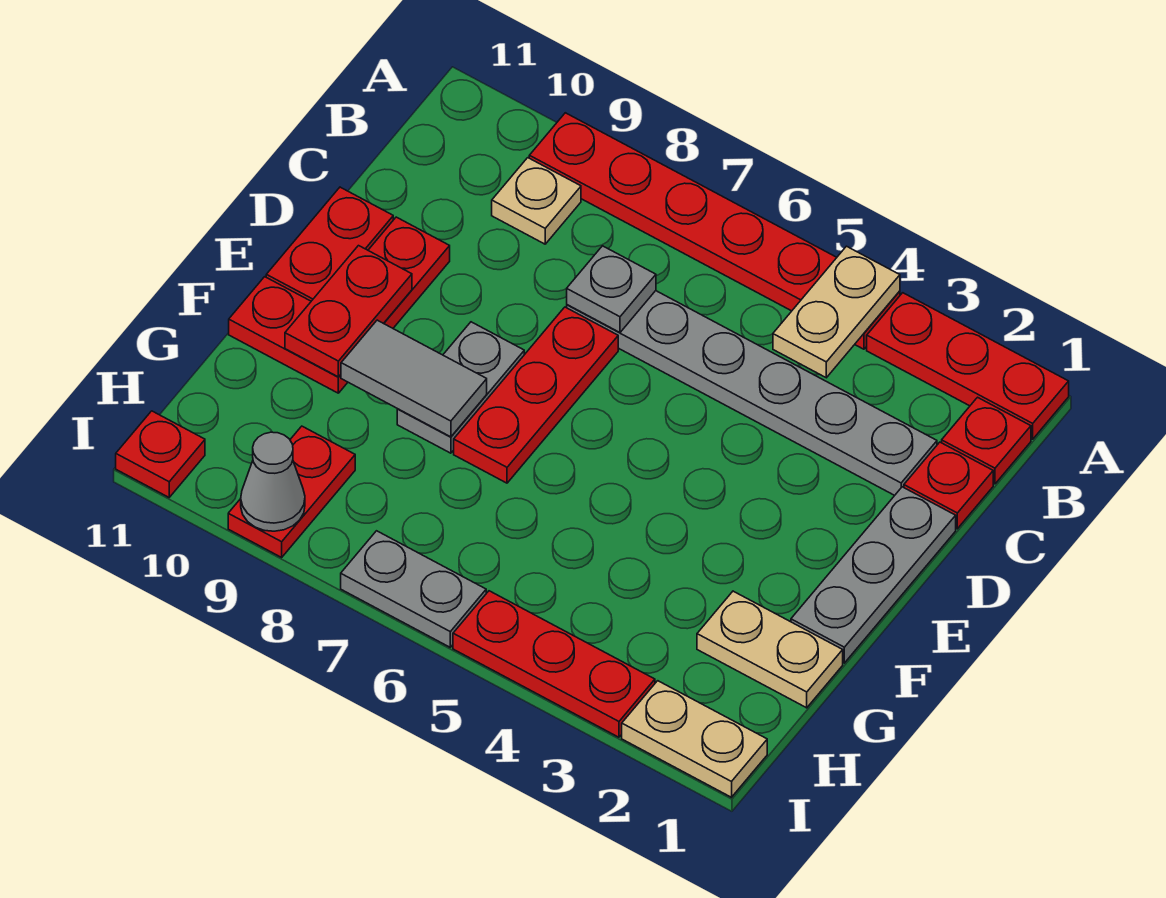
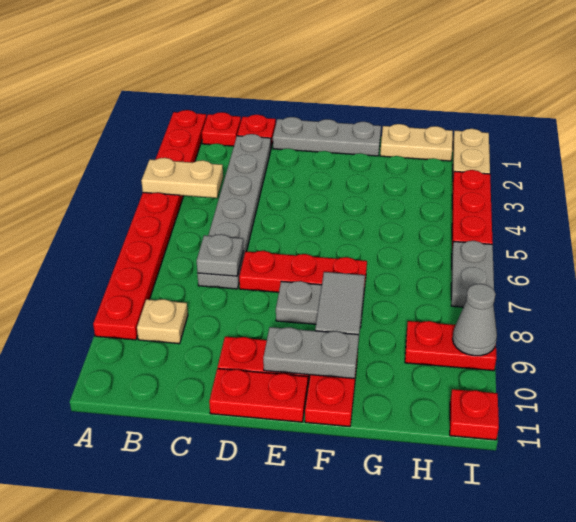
red plate E10:F10 level 2 -> grey plate E10:F10 level 2
tan plate G1:G2 level 1 -> tan plate G1:H1 level 1

